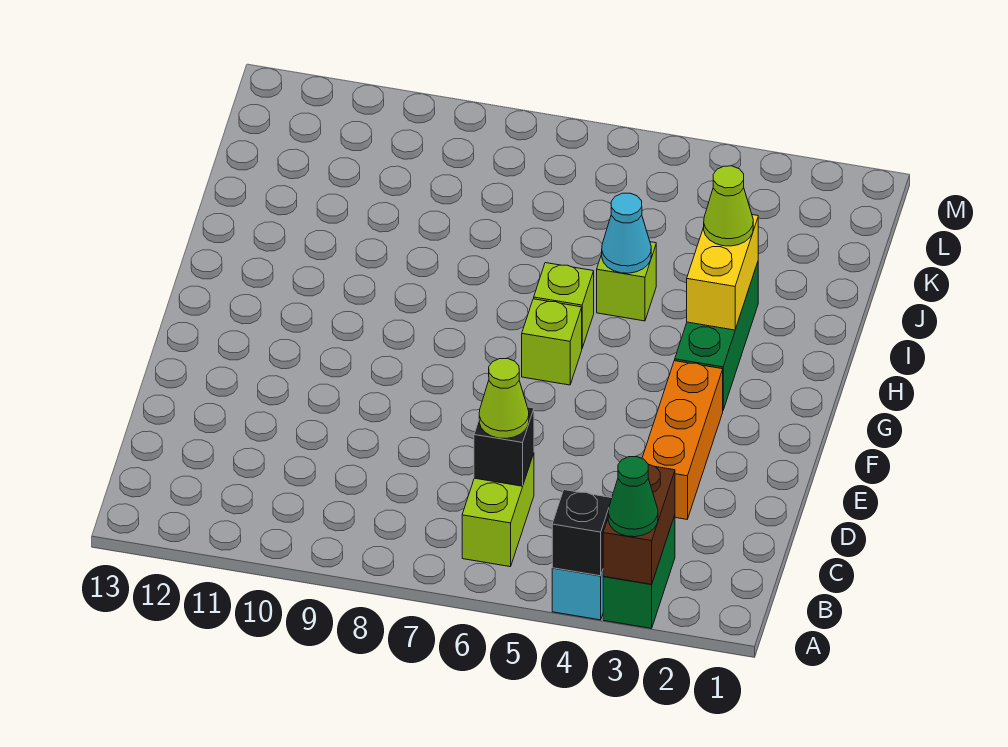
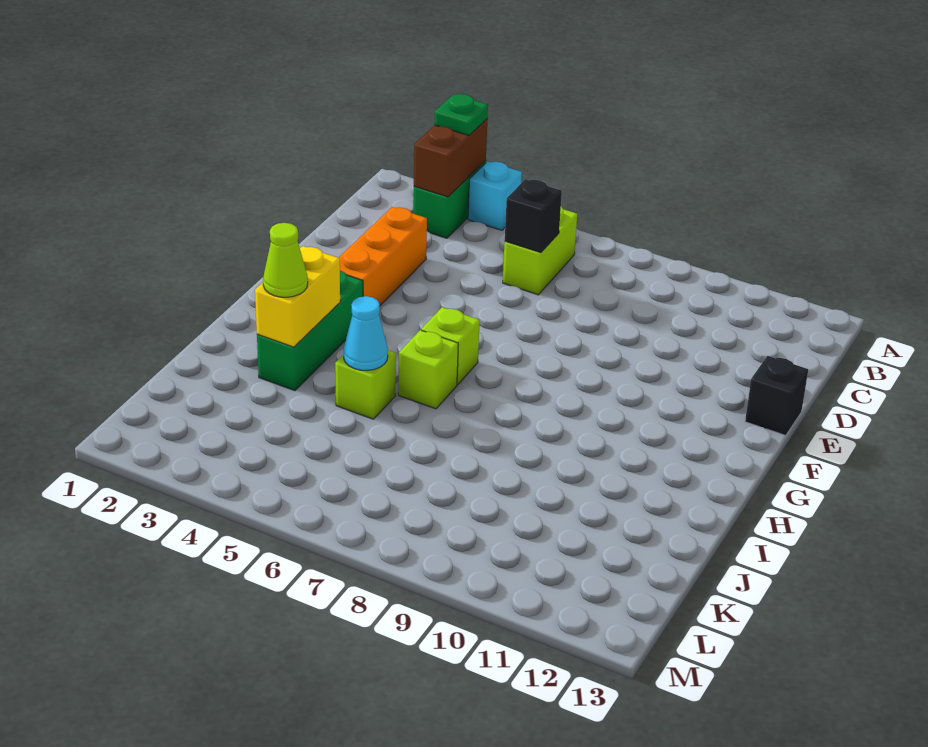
green cone A3 level 3 -> green plate A3 level 3
black brick A4 level 2 -> black brick E13 level 1
lime cone C6 level 3 -> none

